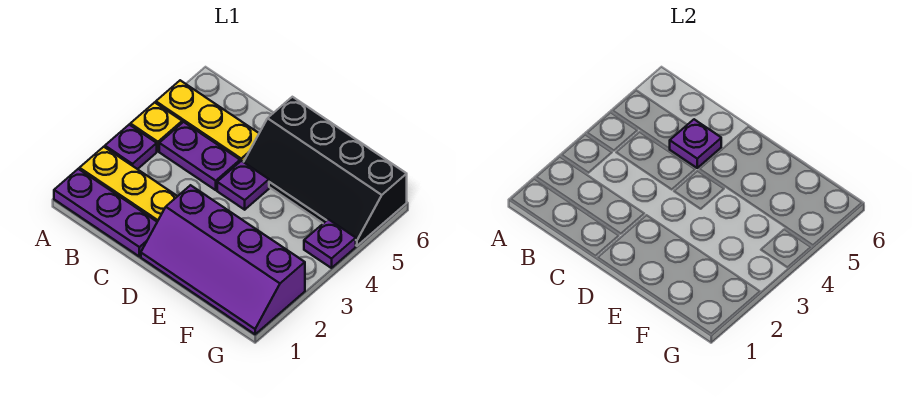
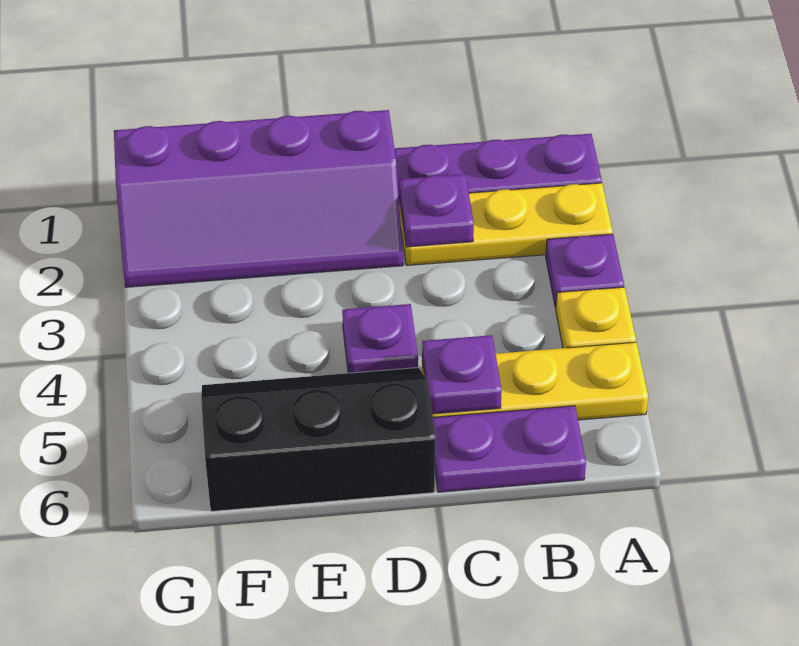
purple plate B4:C4 level 1 -> purple plate B6:C6 level 1
purple slope D1:G2 level 1 top 2 -> purple slope D1:G2 level 1 top 1
black slope D5:G6 level 1 top 6 -> black slope D5:F6 level 1 top 6
purple plate G4 level 1 -> purple plate C2 level 2

